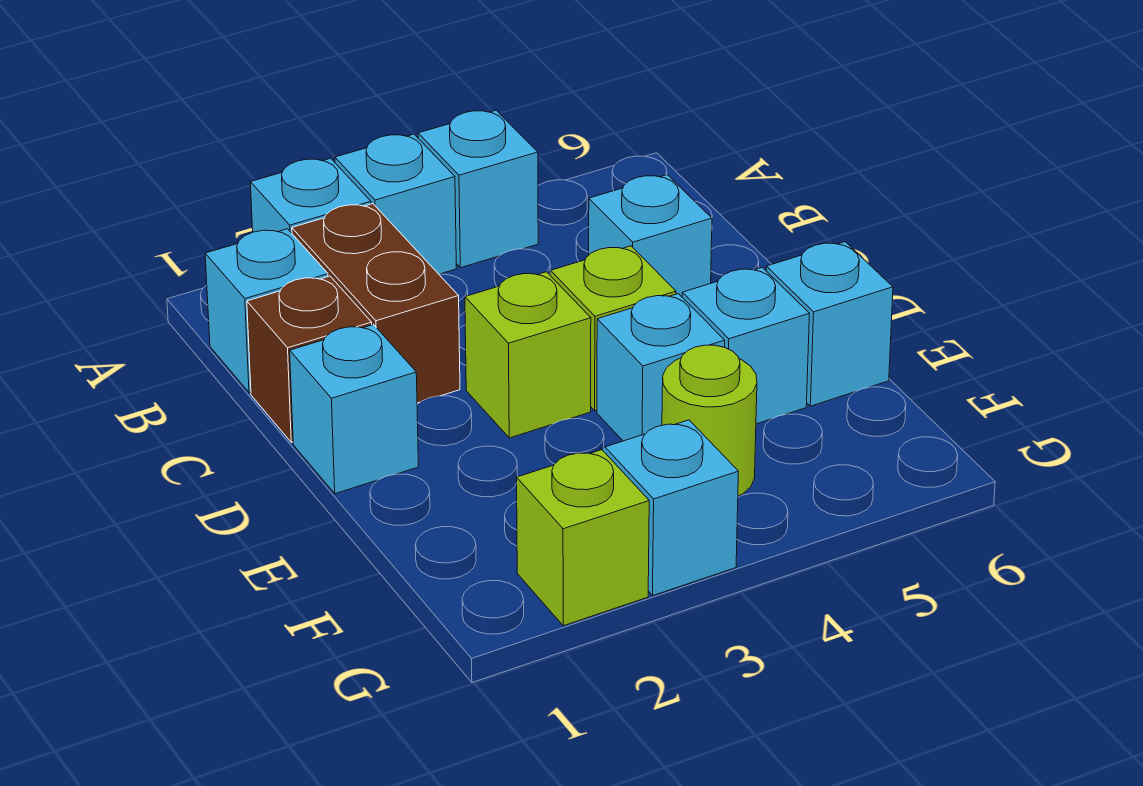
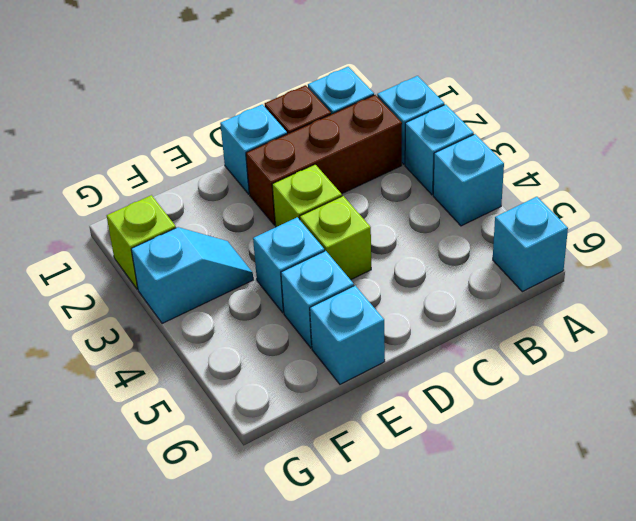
brown brick B2:C2 level 1 -> brown brick B2:D2 level 1
cyan brick C5 level 1 -> cyan brick A6 level 1
lime round brick F4 level 1 -> none

